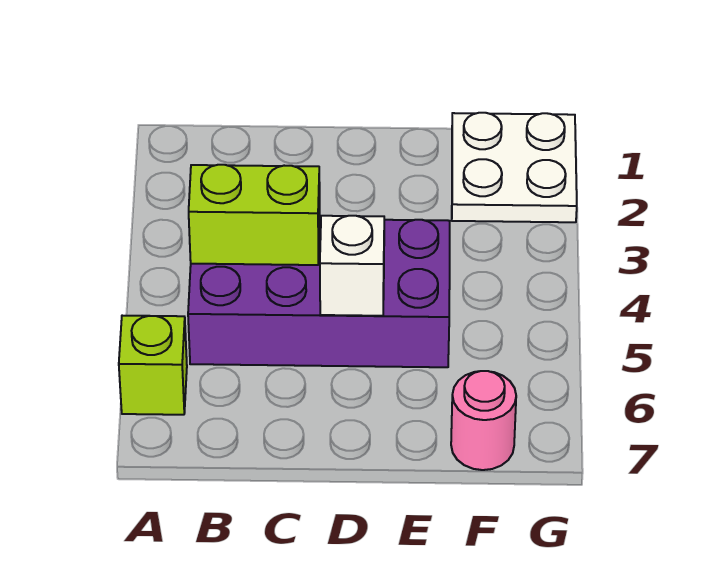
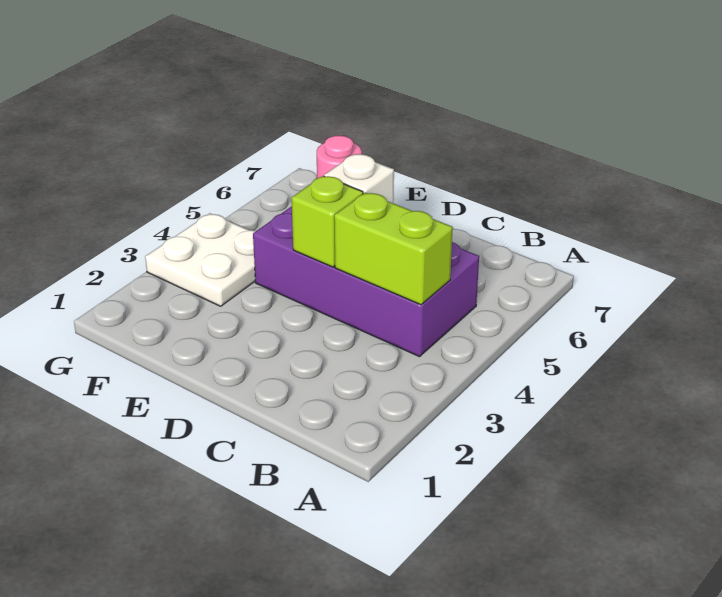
lime brick A6 level 1 -> lime brick D4 level 2
white plate F1:G2 level 1 -> white plate F3:G4 level 1

